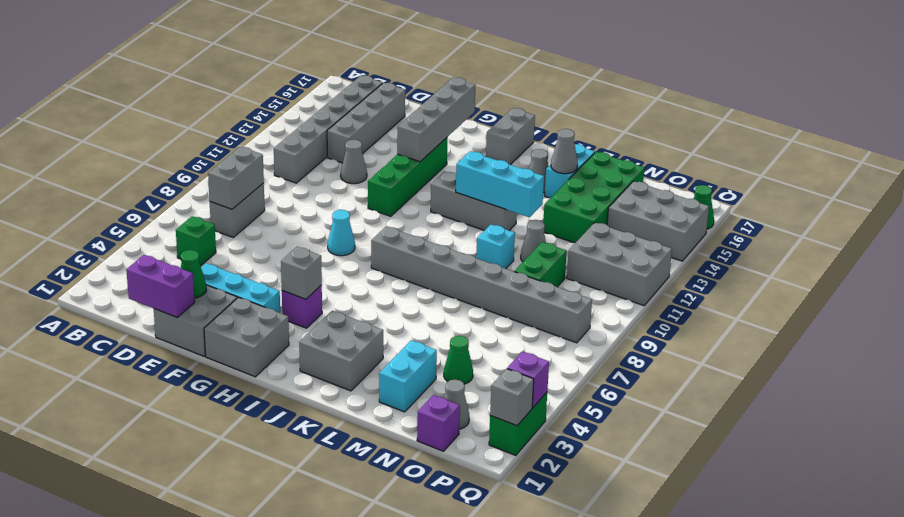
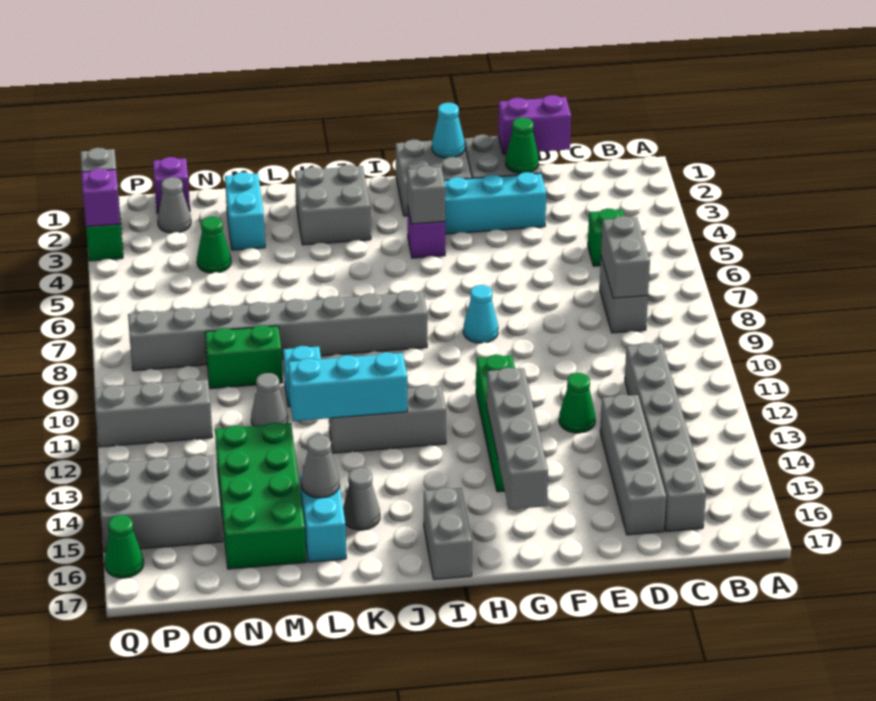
grey cone E12 level 1 -> green cone E12 level 1
none -> cyan cone G1 level 2
green brick N9:N10 level 1 -> green brick M9:N9 level 1
grey brick O11:Q12 level 1 -> grey brick O11:Q11 level 1

